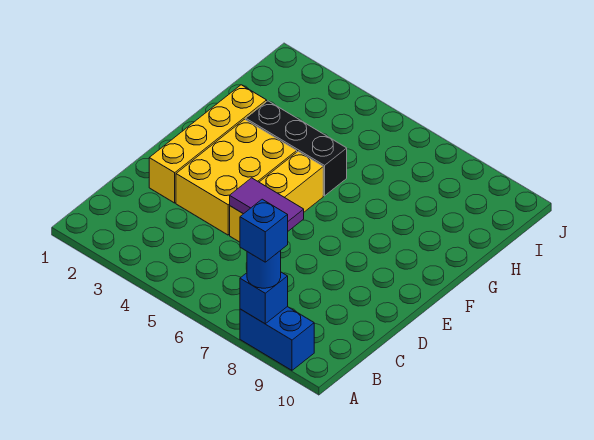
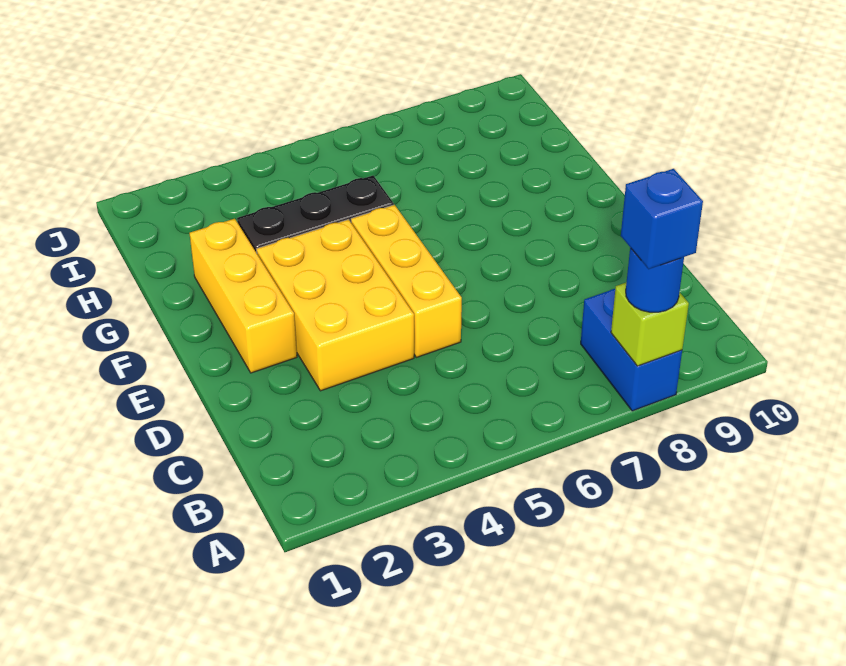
blue brick A8:A9 level 1 -> blue brick A8:B8 level 1
blue brick A8 level 2 -> lime brick A8 level 2
yellow brick D2:G2 level 1 -> yellow brick E2:G2 level 1
purple tile D5:D6 level 2 -> none

